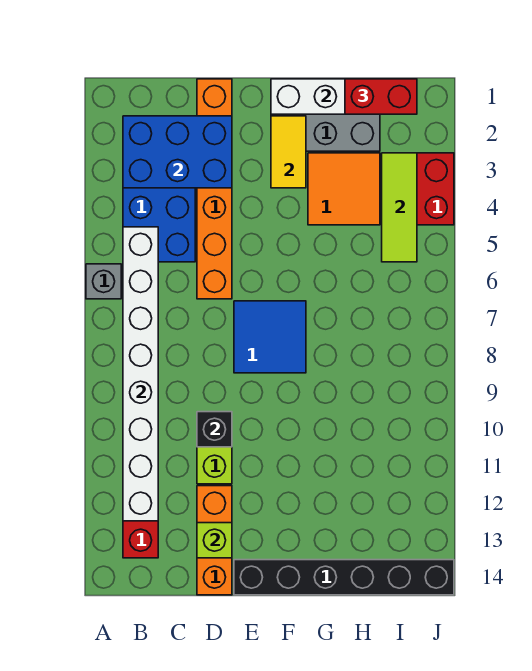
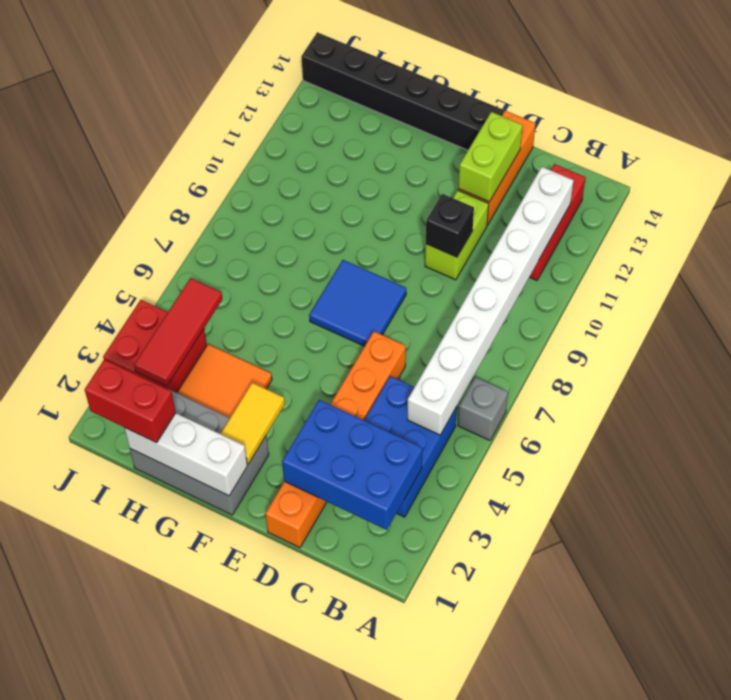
lime brick D13 level 2 -> lime brick D12:D13 level 2
lime tile I3:I5 level 2 -> red tile I3:I5 level 2

